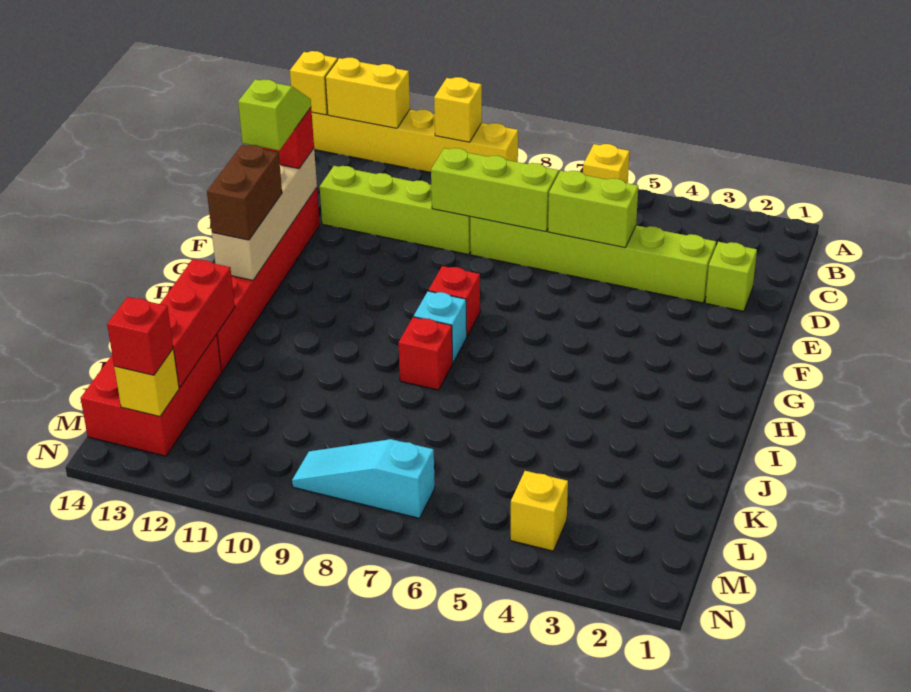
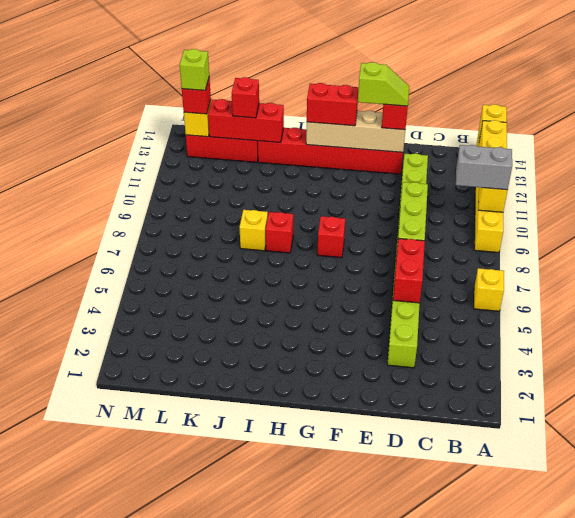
none -> grey brick A10:B10 level 3
lime brick D2 level 1 -> lime brick M13 level 4
lime brick D5:D6 level 2 -> red brick D5:D6 level 2
brown brick G13:H13 level 3 -> red brick G13:H13 level 3
cyan brick H8 level 1 -> none
none -> red brick K13 level 3
yellow brick M4 level 1 -> yellow brick J8 level 1
cyan slope M7:M9 level 1 top 7 -> none

